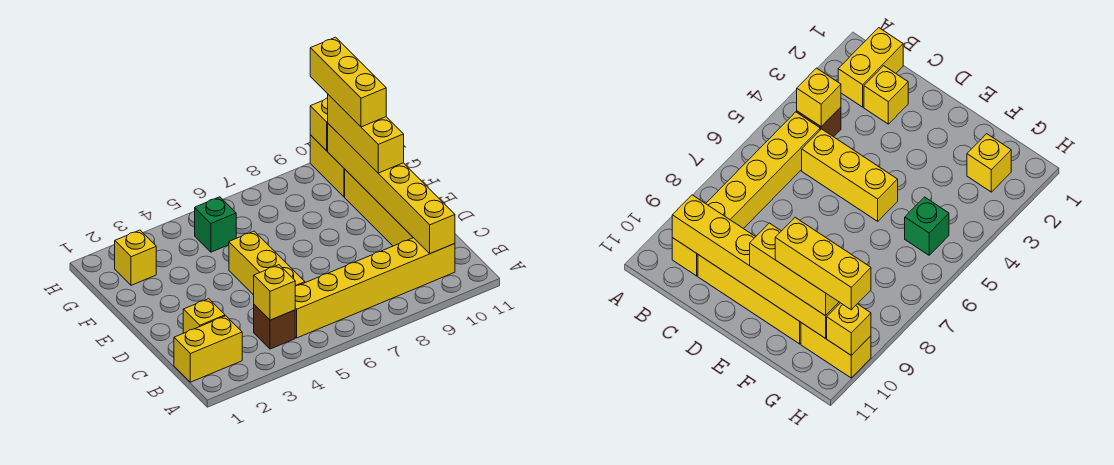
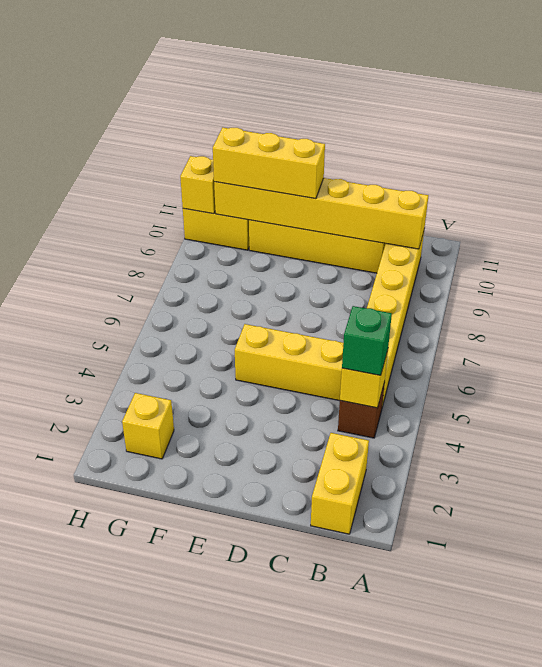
yellow brick C2 level 1 -> none
yellow brick F10:H10 level 4 -> none
green brick G5 level 1 -> green brick B4 level 3

